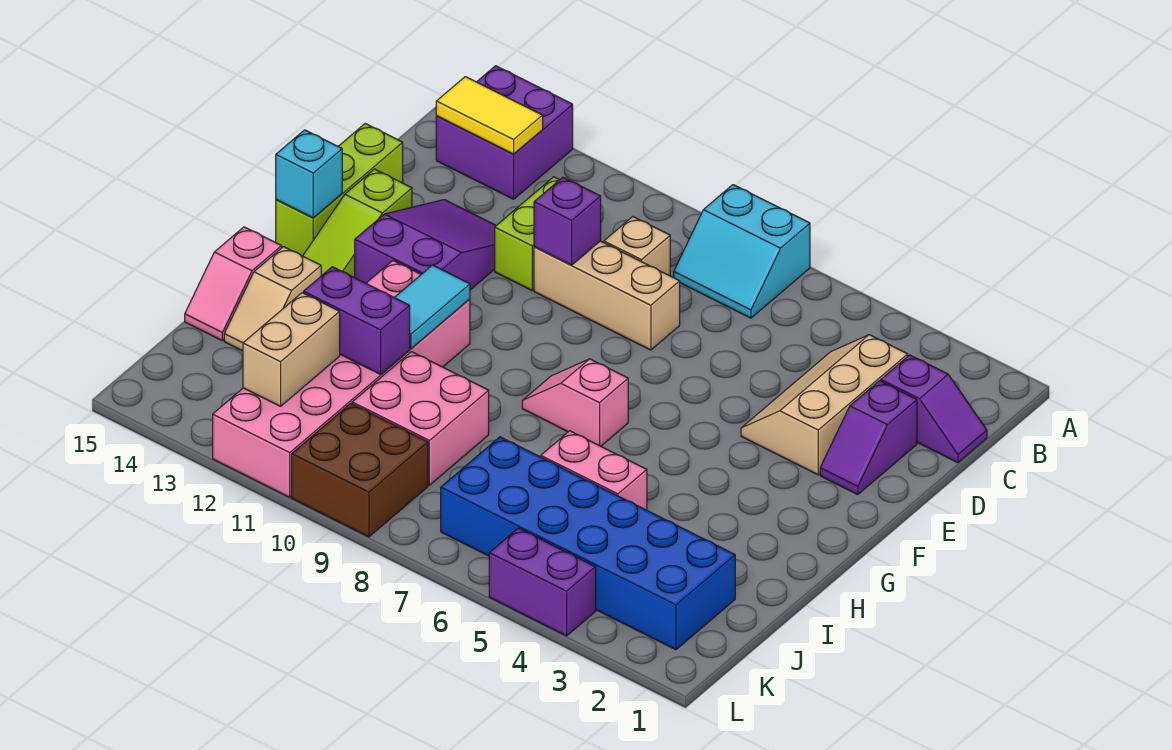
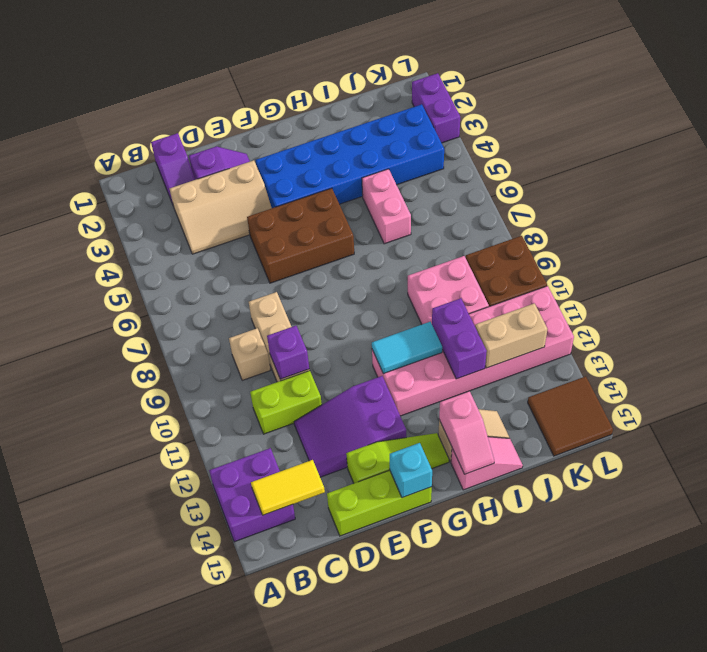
cyan slope A7:B8 level 1 top A -> none
yellow tile B13:B14 level 2 -> yellow tile B14:C14 level 2
purple slope C1:C2 level 1 top 2 -> purple slope C1:C2 level 1 top 1
none -> brown brick E5:G6 level 1
pink slope G7:G8 level 1 top 7 -> pink slope H14:H15 level 2 top 14
blue brick J2:K7 level 1 -> blue brick F3:K4 level 1
none -> brown tile K14:L15 level 1
purple brick L4:L5 level 1 -> purple brick L2:L3 level 1

